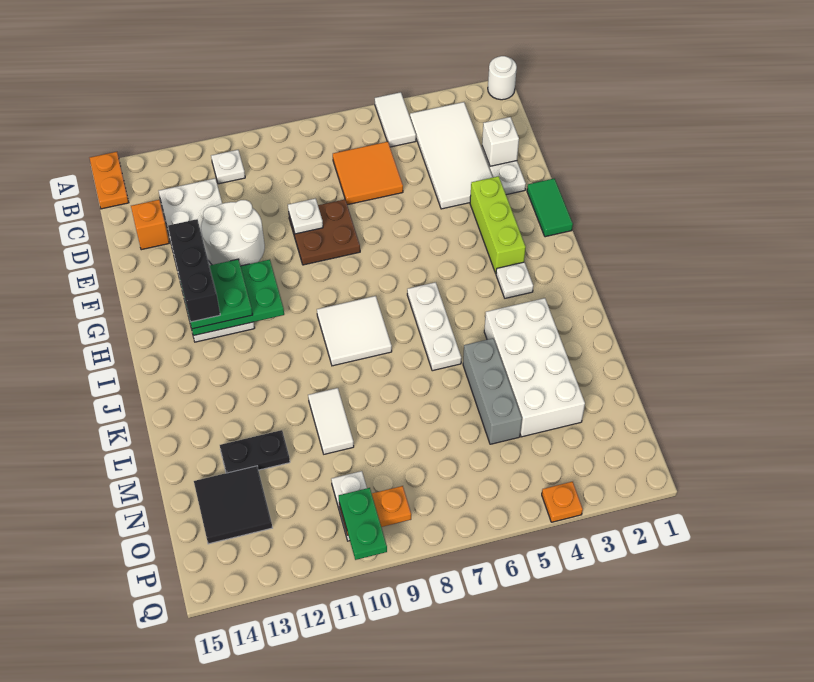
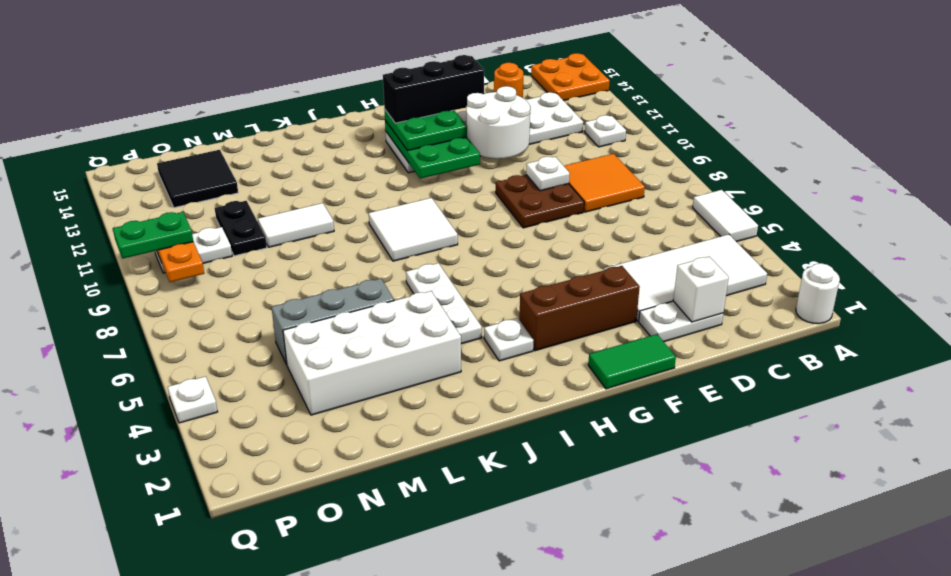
white tile A5:B5 level 1 -> white tile A5:A6 level 1
orange plate A15:B15 level 1 -> orange plate A14:B15 level 1
orange tile C6:D7 level 1 -> orange tile C8:D9 level 1
orange brick D14 level 1 -> orange round brick D14 level 1
lime brick F3:H3 level 1 -> brown brick F3:H3 level 1
white plate I6:K6 level 1 -> white plate J4:J6 level 1
black plate M12:M13 level 1 -> black plate N10:N11 level 1
orange plate Q4 level 1 -> white plate Q4 level 1

